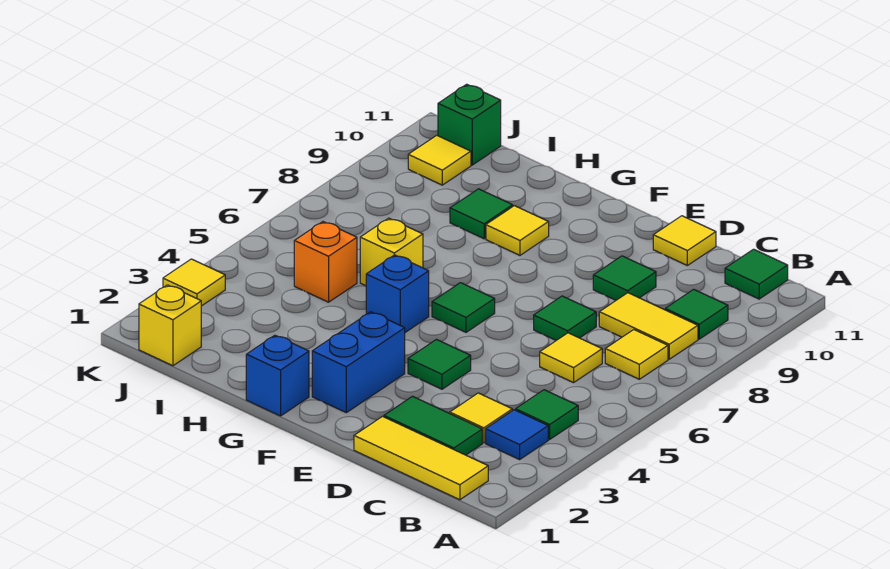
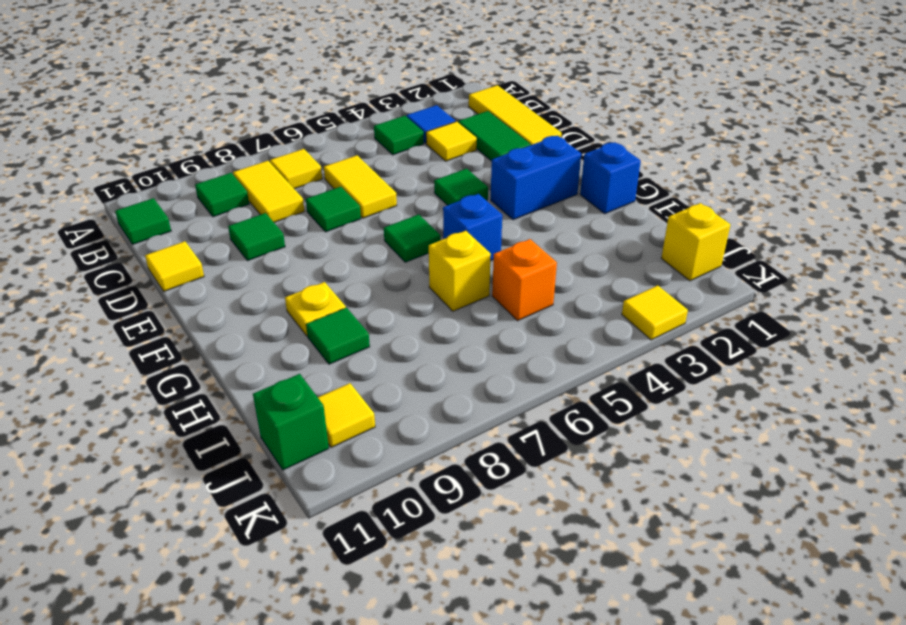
yellow tile C6 level 1 -> yellow tile C6:D6 level 1
yellow tile G9 level 1 -> yellow plate G9 level 1

